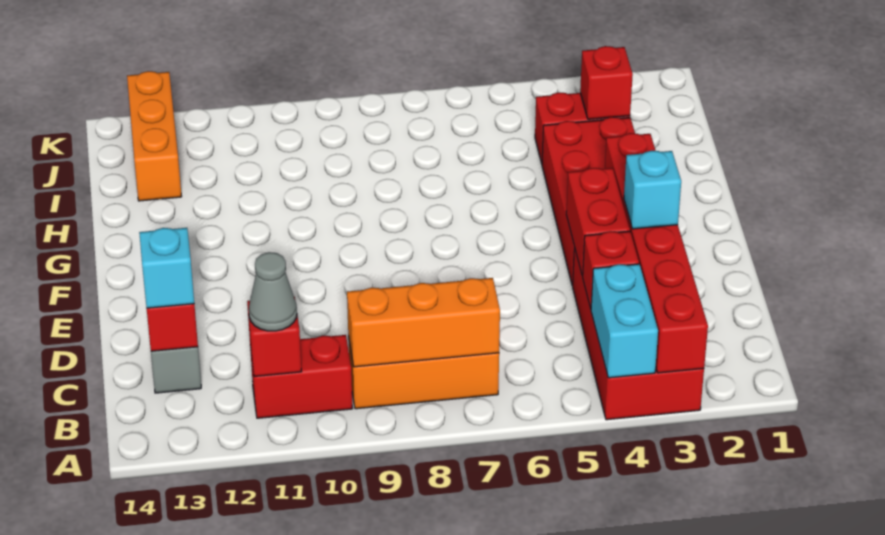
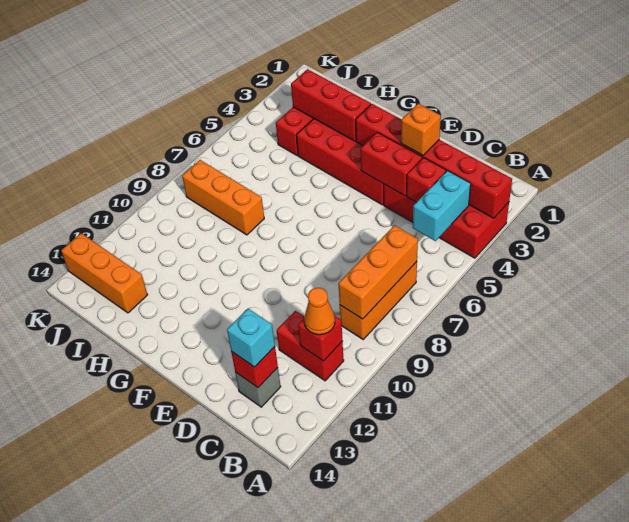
cyan brick A4:B4 level 2 -> cyan brick B4:B5 level 2
red brick B10:B11 level 1 -> red brick B11:C11 level 1
grey cone B11 level 3 -> orange cone B11 level 3
cyan brick D3 level 3 -> orange brick D3 level 3
none -> orange brick H8:J8 level 1
red brick I3 level 2 -> red brick G3:I3 level 2

